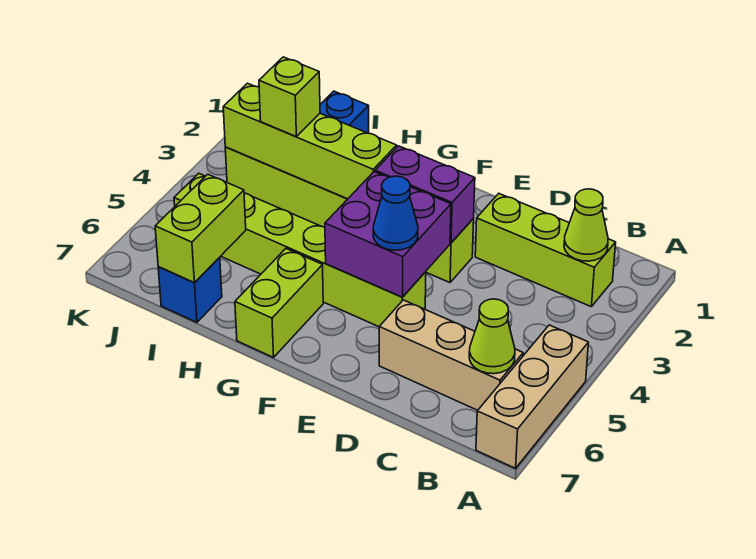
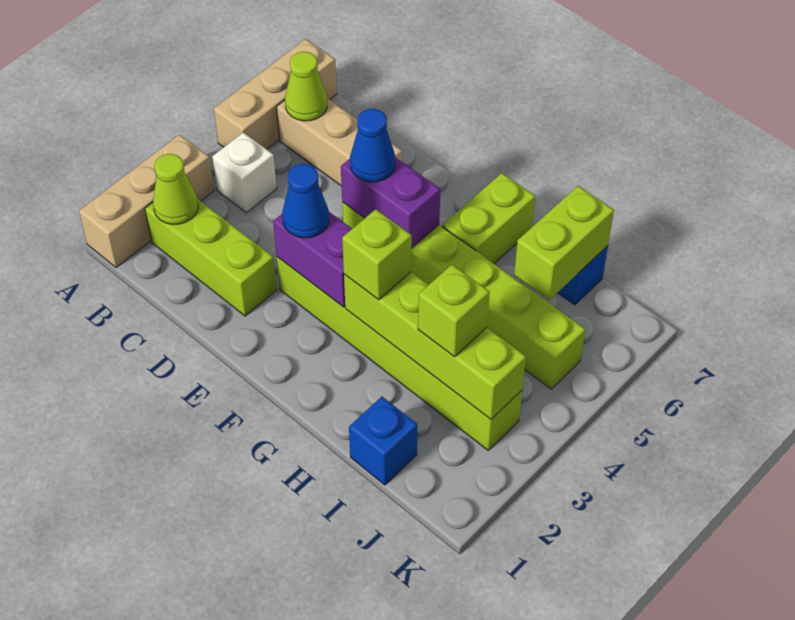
none -> tan brick A1:A3 level 1
none -> white brick B4 level 1
none -> blue cone E3 level 3
purple brick E4:F5 level 2 -> purple brick E5:F5 level 2
none -> lime brick G3 level 3

